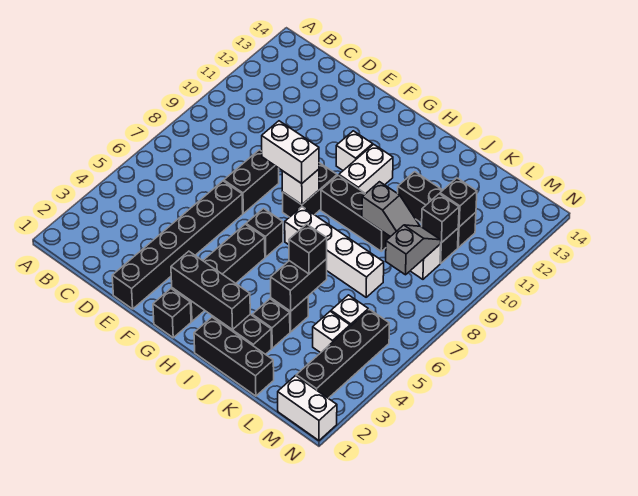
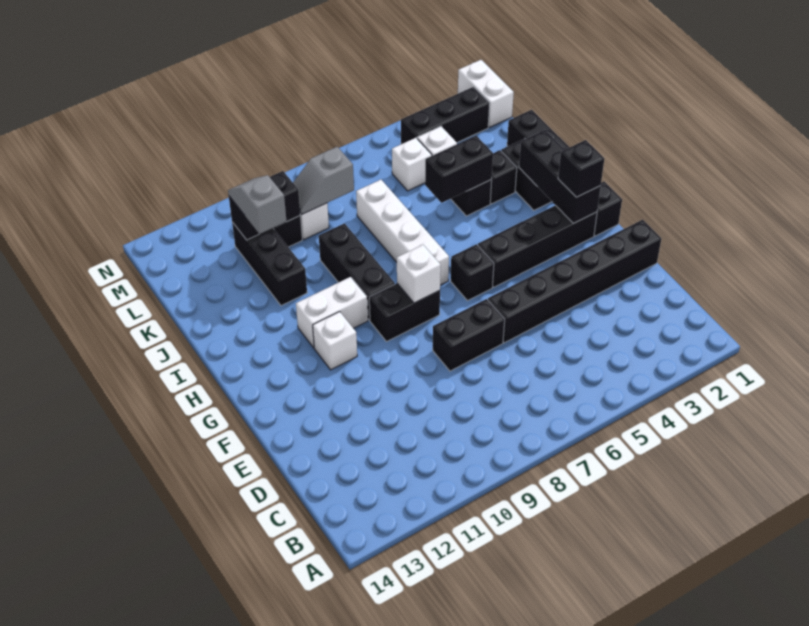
white brick F8:G8 level 3 -> none
black brick J5 level 3 -> black brick G2 level 3
grey slope J9:K9 level 2 top J -> grey slope K11:L11 level 3 top K
black brick M2:M5 level 1 -> black brick M2:M4 level 1

